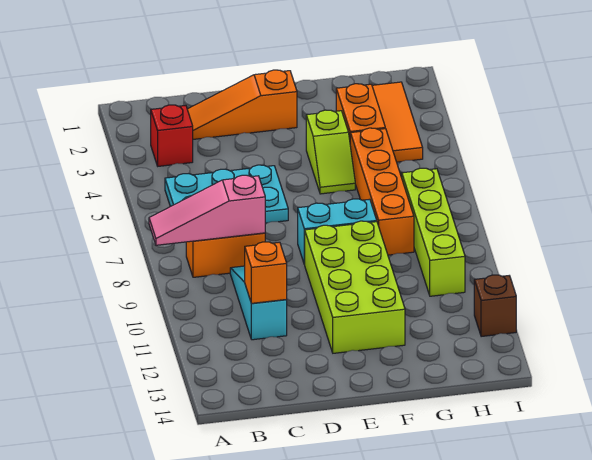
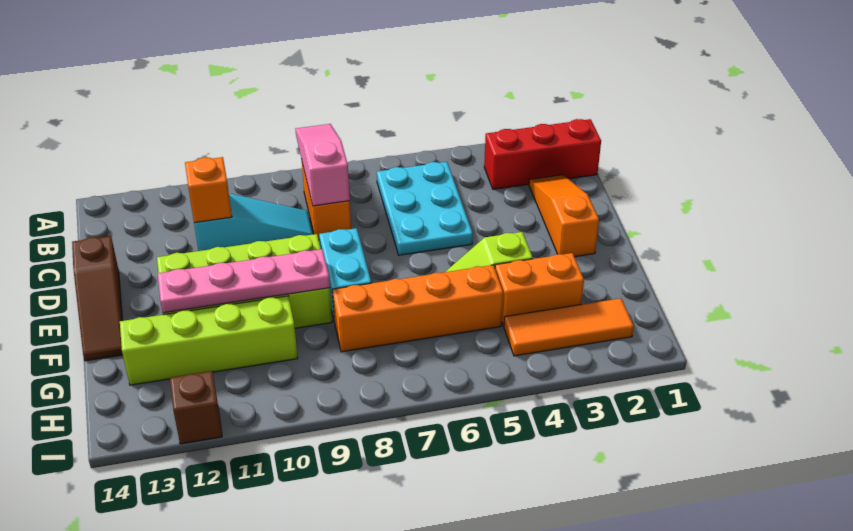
red brick B3 level 1 -> red brick B1:B3 level 1
none -> brown slope D14:F14 level 1 top D
none -> pink plate F9:F12 level 2
lime brick H7:H10 level 1 -> lime brick G10:G13 level 1

